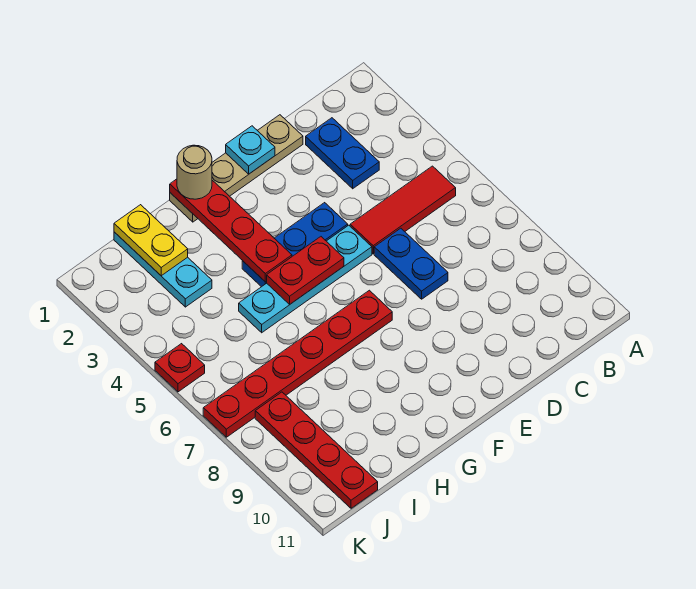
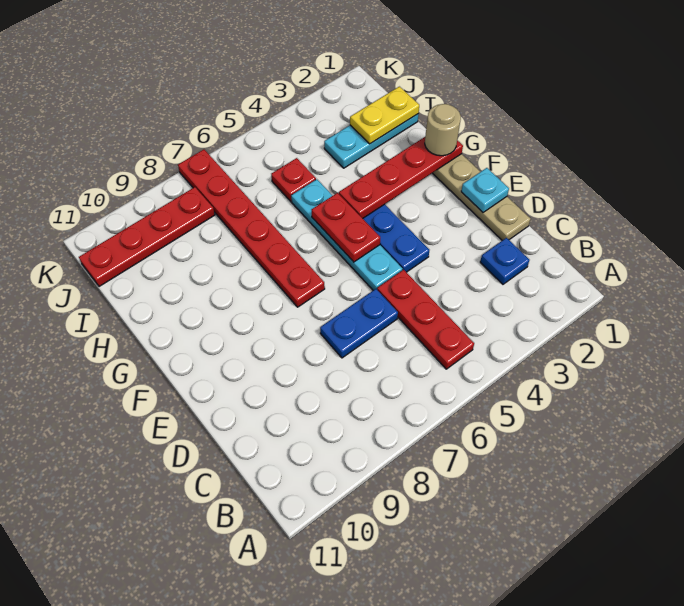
red tile B5:D5 level 1 -> red plate B5:D5 level 1
blue plate C2:C3 level 1 -> blue plate C2 level 1
red plate K5 level 1 -> red plate I5 level 1

